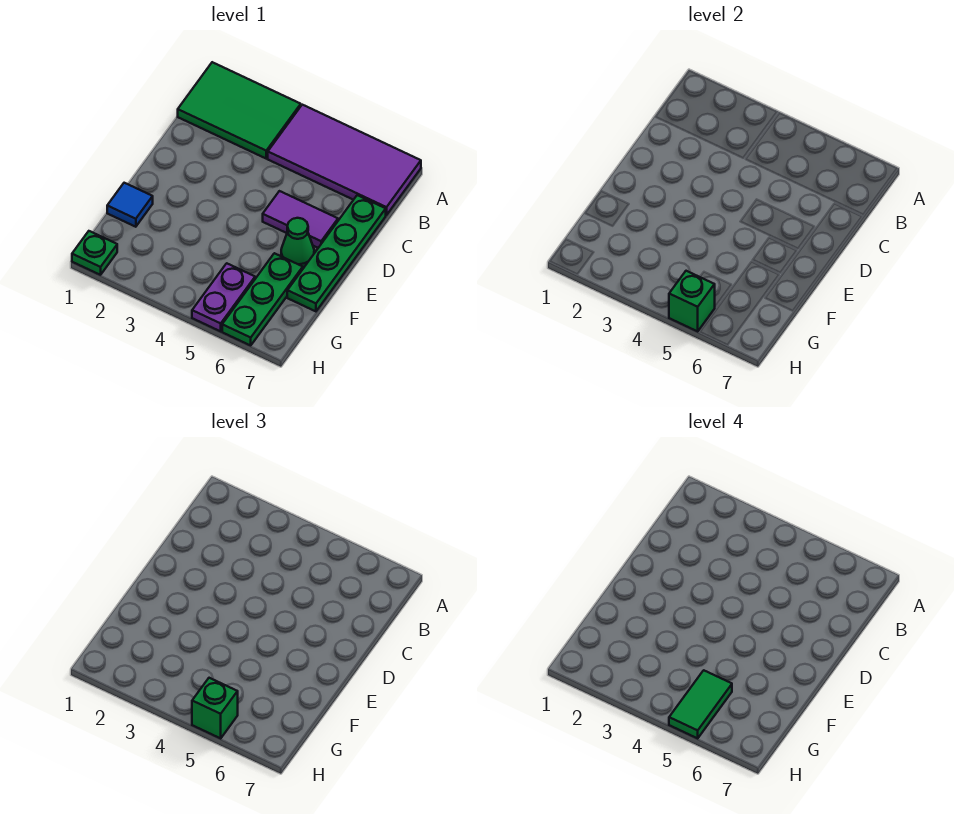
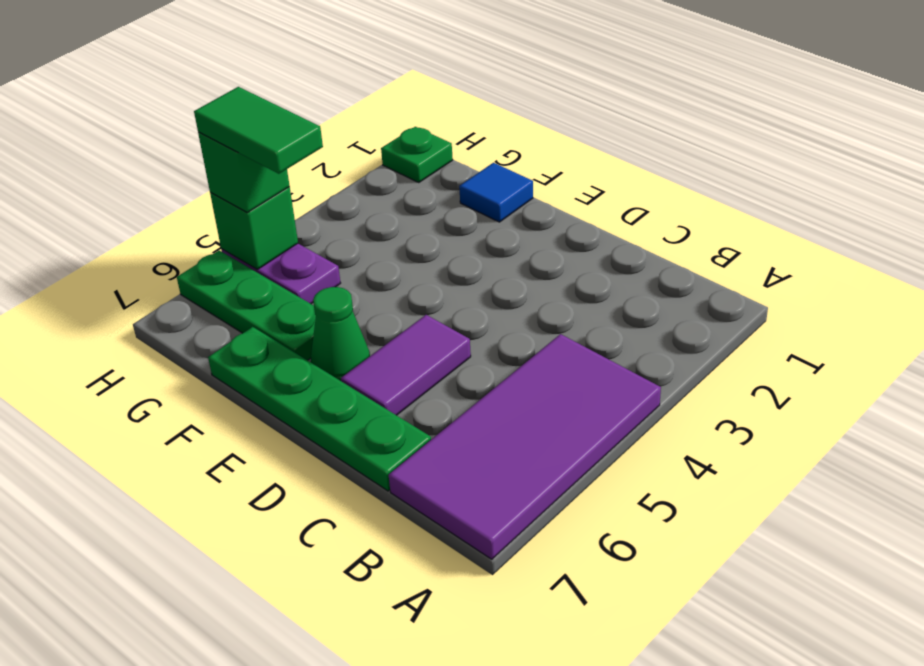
green tile A1:B3 level 1 -> none

